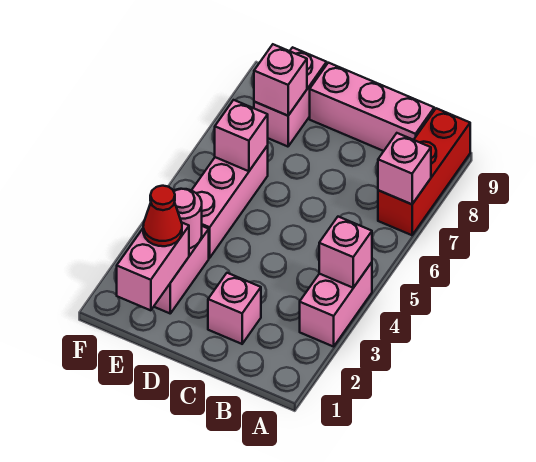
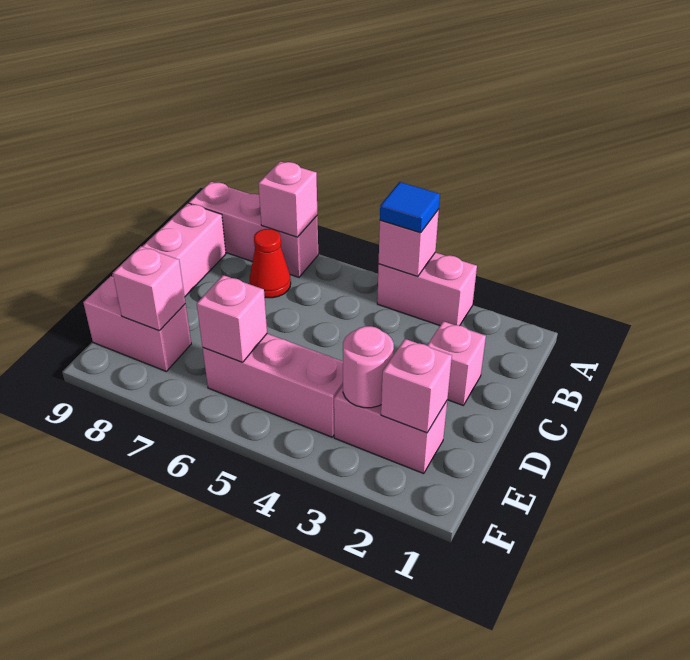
none -> blue tile A4 level 3
red brick A7:A9 level 1 -> pink brick A7:A9 level 1
pink brick E1:E2 level 2 -> pink brick E2 level 2
red cone E2 level 3 -> red cone B7 level 1

